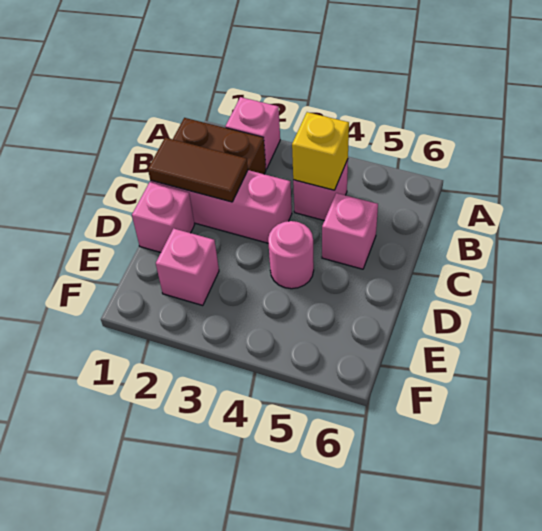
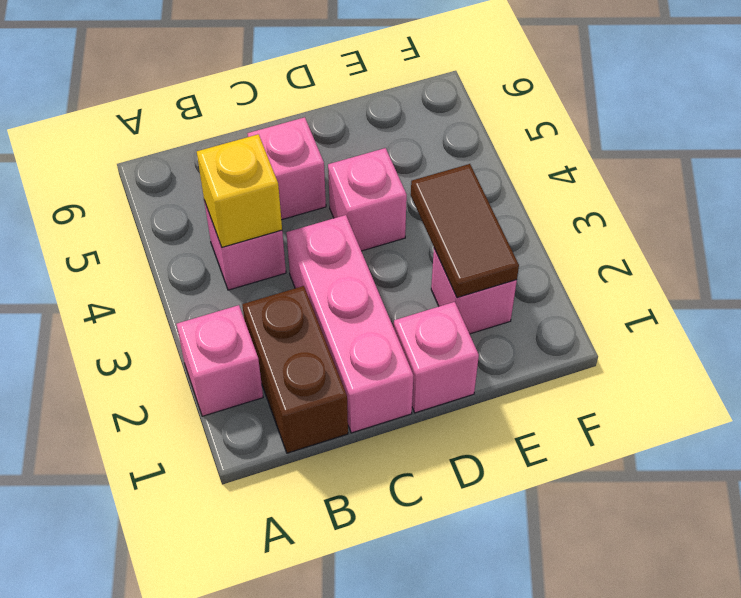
brown tile C1:C2 level 2 -> brown tile E2:E3 level 2
pink round brick D4 level 1 -> pink brick D4 level 1

